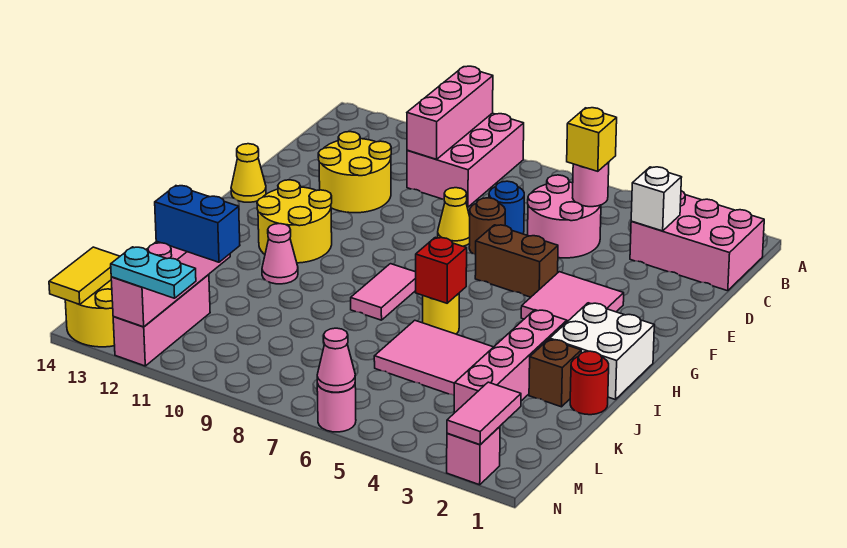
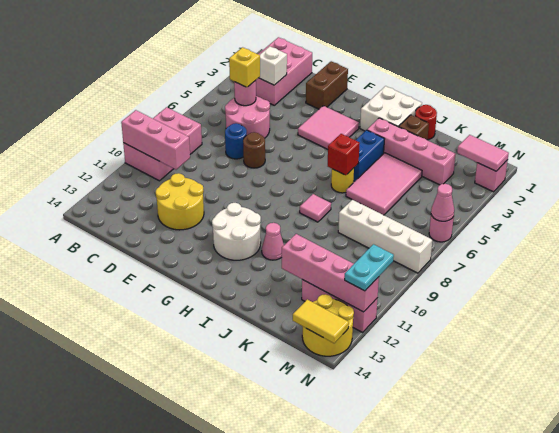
pink brick A9:C10 level 1 -> pink brick A8:B10 level 1
yellow cone E8 level 1 -> none
brown brick F5:F6 level 1 -> brown brick E1:E2 level 1
yellow cone F14 level 1 -> none
yellow round brick G11:H12 level 1 -> white round brick G11:H12 level 1
pink tile H8:I8 level 1 -> pink tile I8 level 1
none -> white brick K8:N8 level 1
blue brick L11:L12 level 3 -> blue brick I4:I5 level 1

